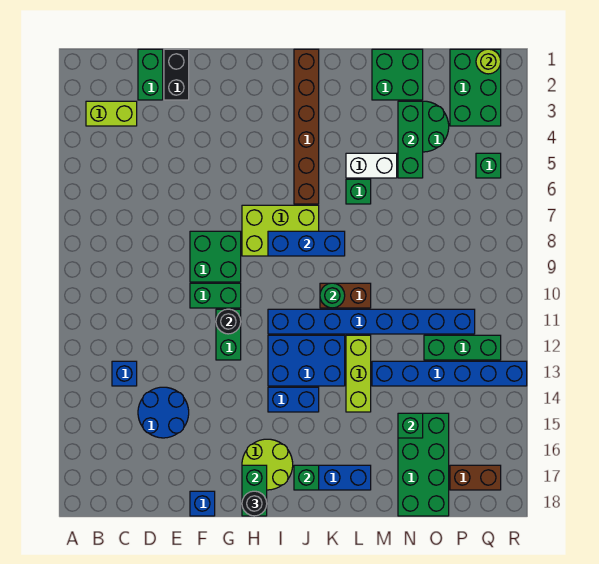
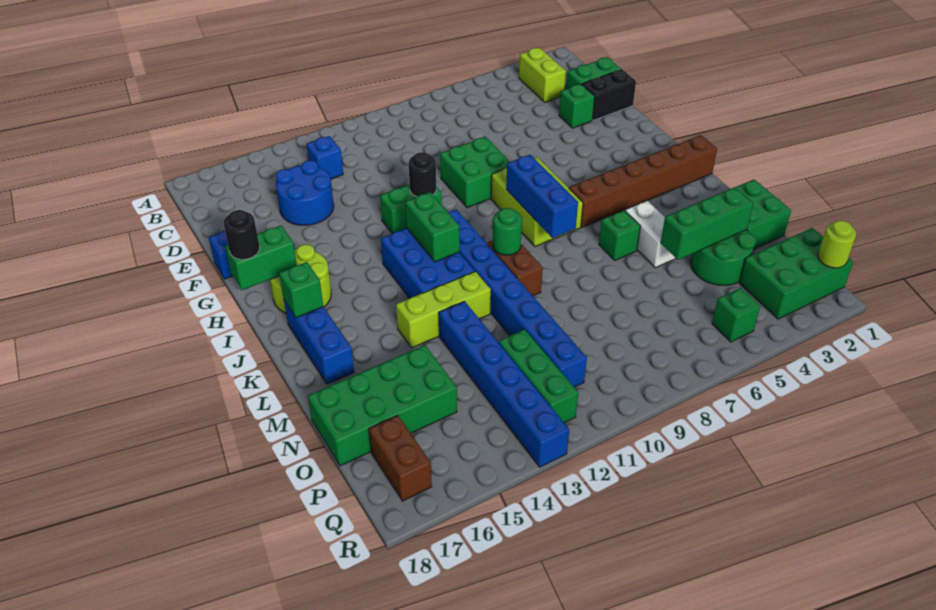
green brick F10:G10 level 1 -> green brick I12:J12 level 2
blue brick I14:J14 level 1 -> none
green brick N15 level 2 -> green brick E3 level 1

